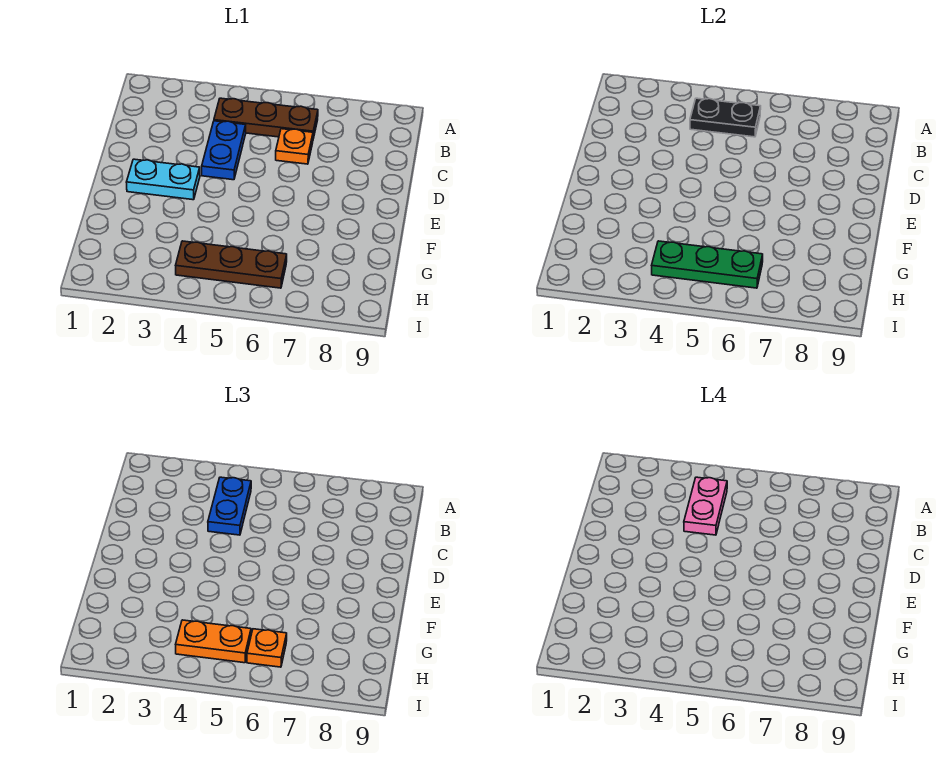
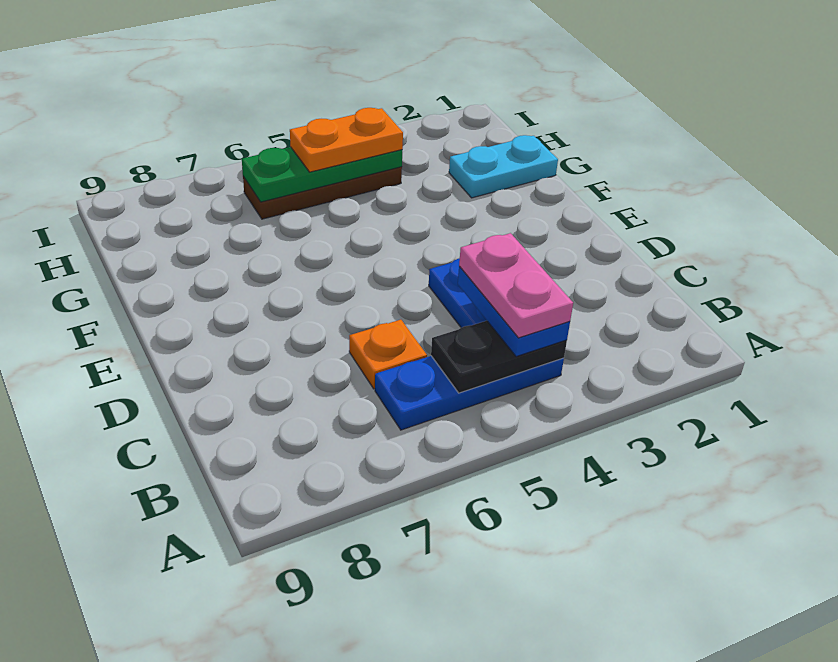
brown plate B4:B6 level 1 -> blue plate B4:B6 level 1
cyan plate E2:E3 level 1 -> cyan plate G1:G2 level 1
orange plate H6 level 3 -> none

